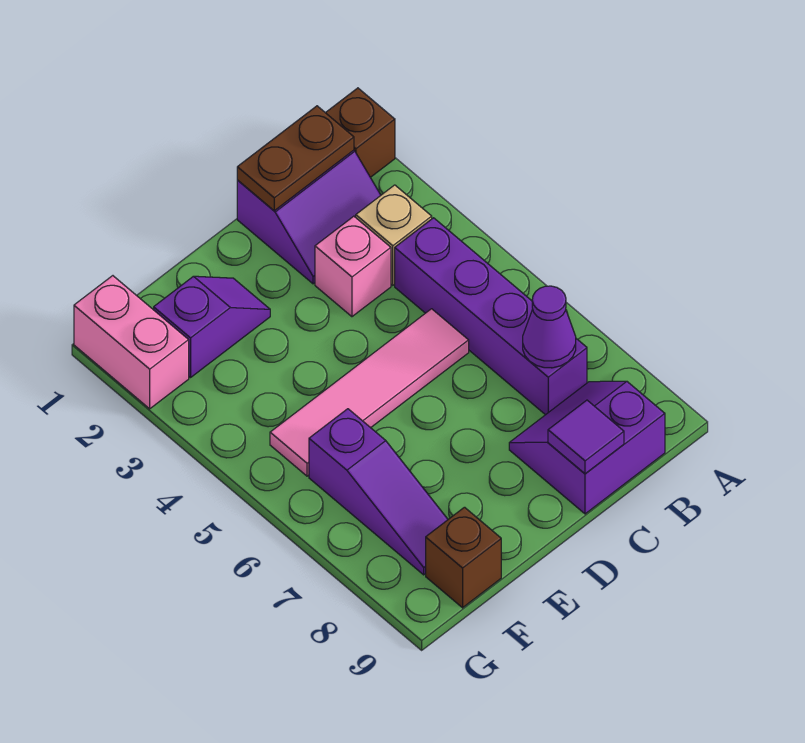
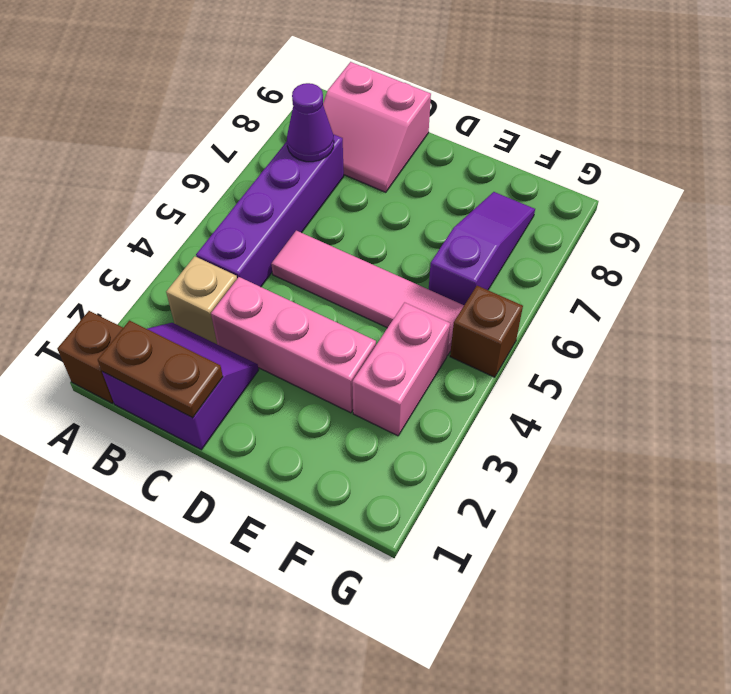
purple slope B8:C9 level 1 top 9 -> pink slope B8:C9 level 1 top 9
pink brick C3 level 1 -> pink brick C3:E3 level 1
purple tile C9 level 2 -> none
purple slope E2:F2 level 1 top F -> none
brown brick F9 level 1 -> brown brick G5 level 1
pink brick G1:G2 level 1 -> pink brick F3:F4 level 1

